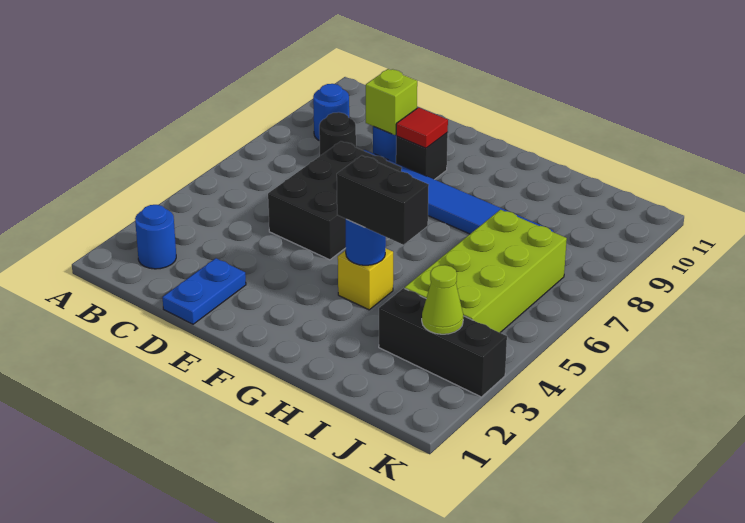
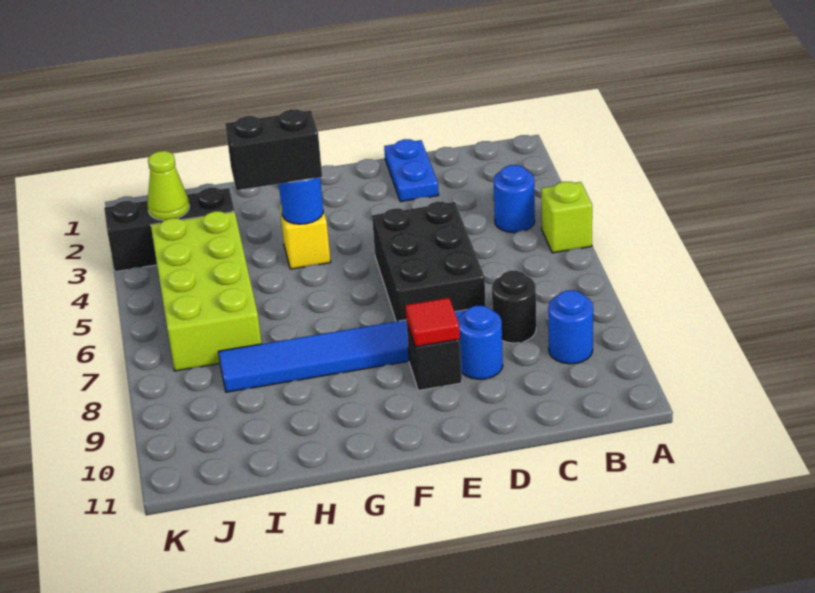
blue round brick B2 level 1 -> blue round brick B4 level 1
lime brick D9 level 2 -> lime brick A5 level 1

